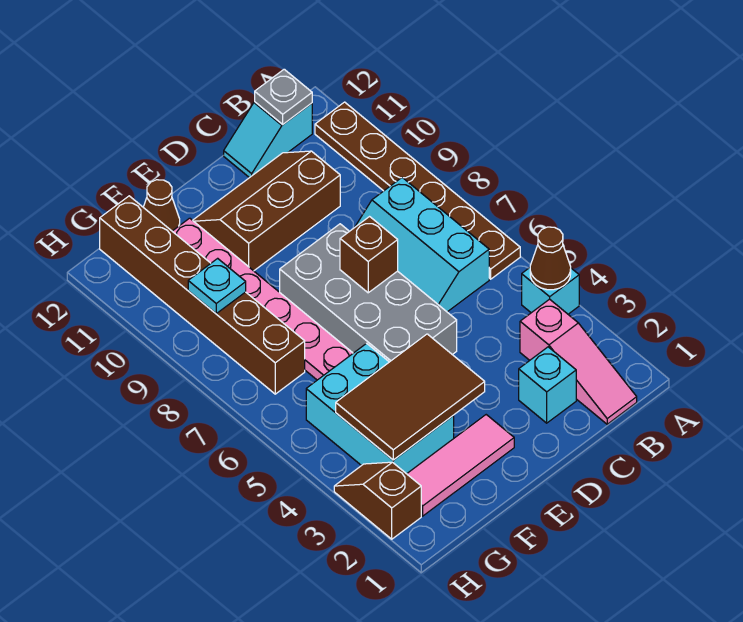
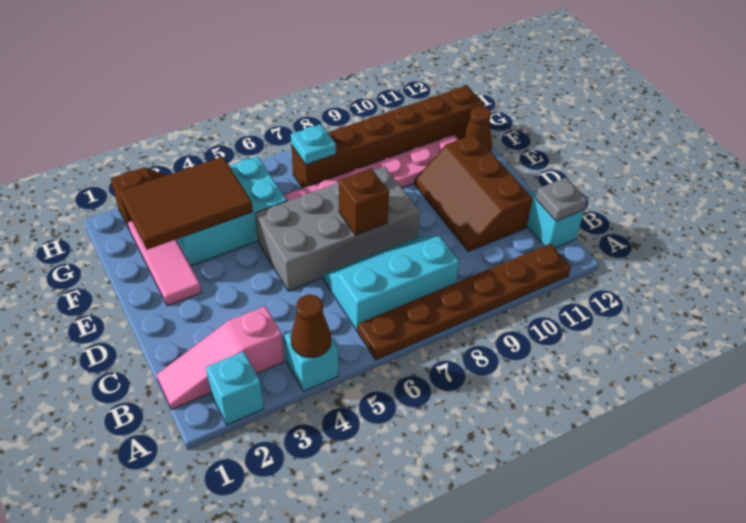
cyan brick C2 level 1 -> cyan brick A2 level 1
brown slope C10:E11 level 1 top 10 -> brown slope C10:E11 level 1 top 11
brown tile E3:G4 level 2 -> brown tile F2:G4 level 2
cyan plate G9 level 2 -> cyan plate G7 level 2

